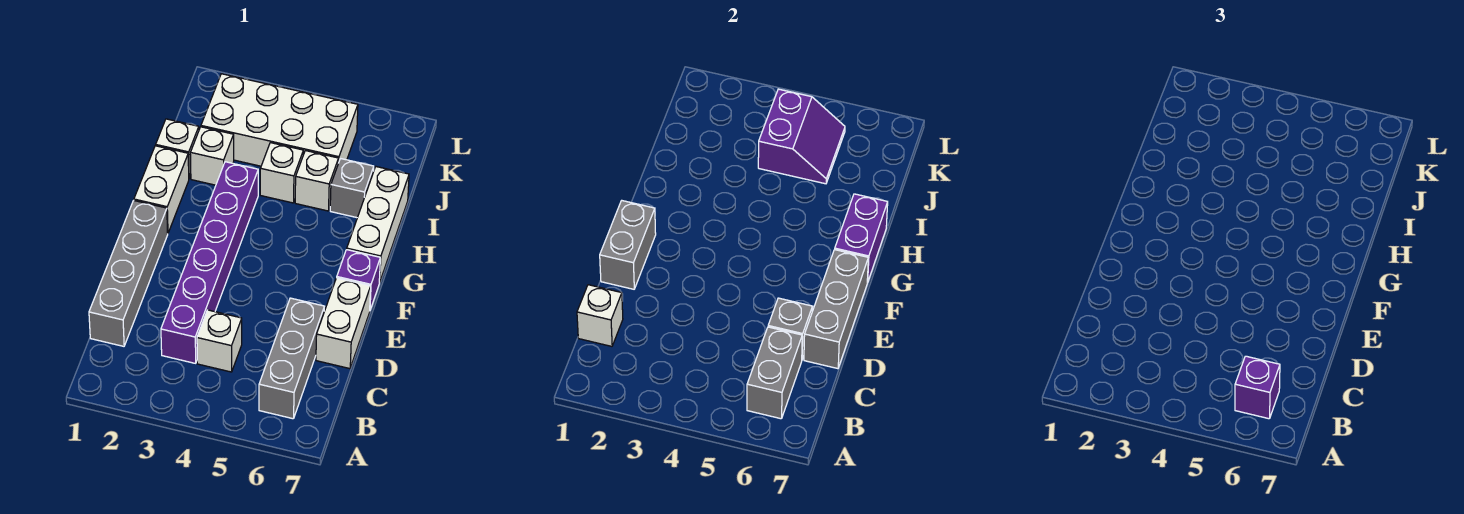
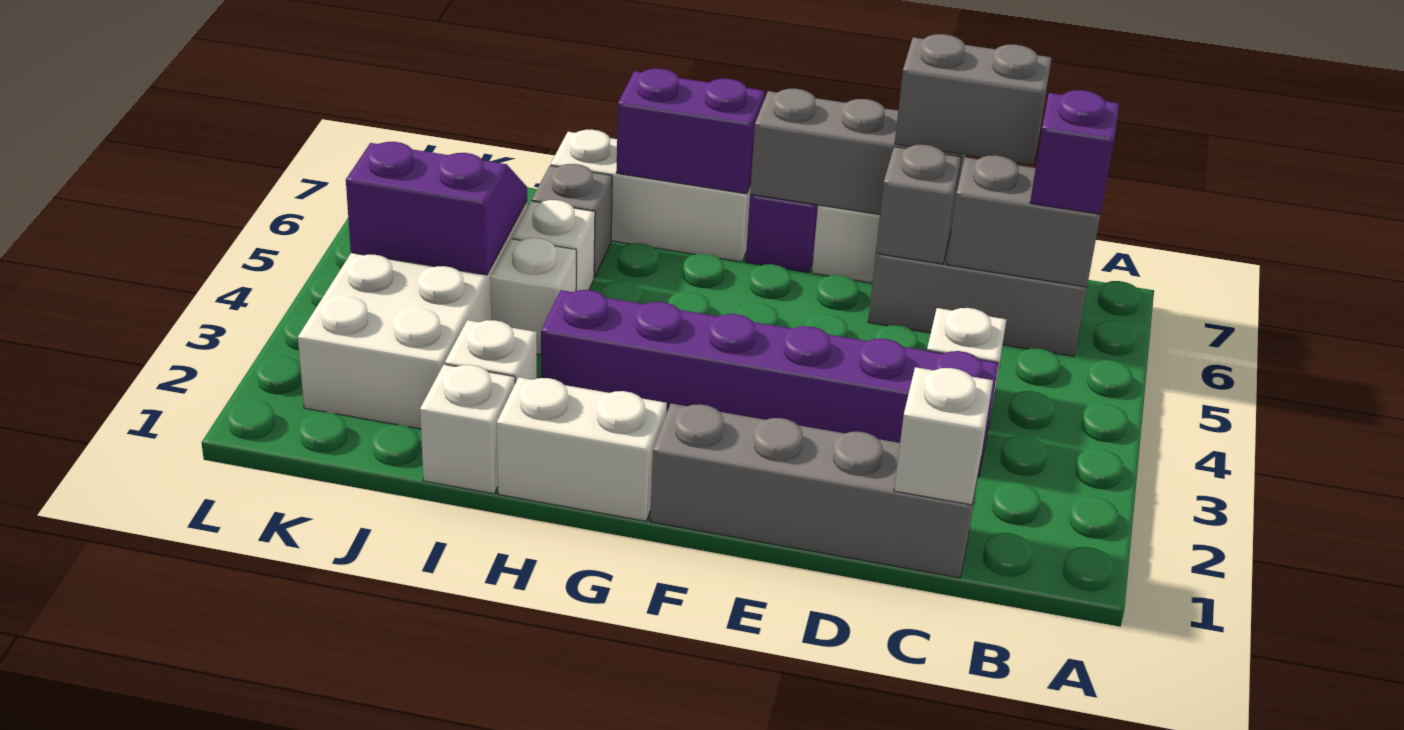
grey brick E1:F1 level 2 -> grey brick C7:D7 level 3

